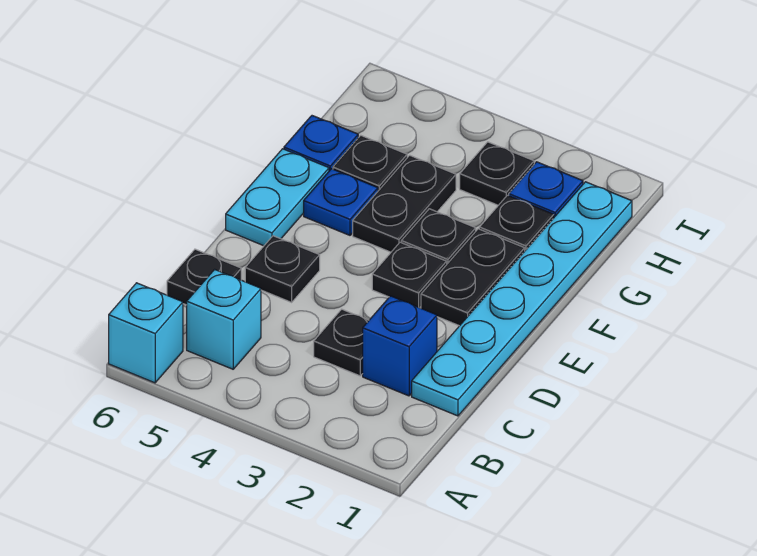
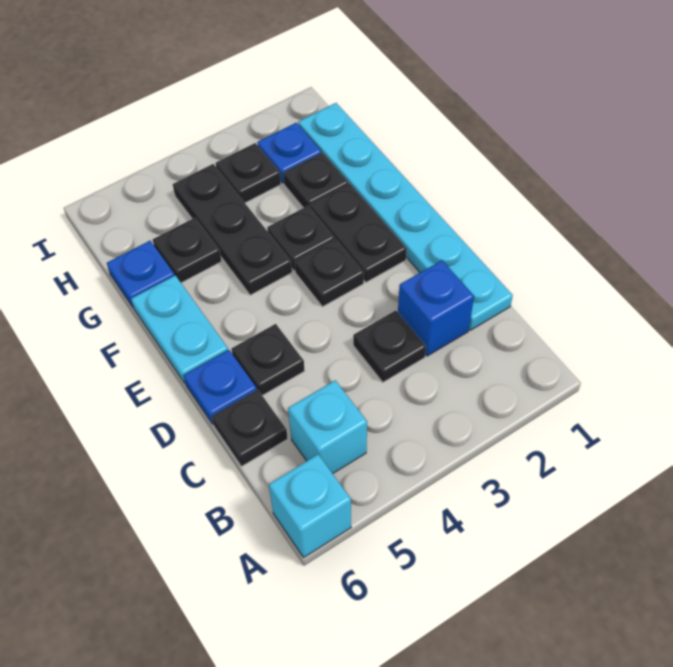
black plate F4:G4 level 1 -> black plate F4:H4 level 1
blue plate F5 level 1 -> blue plate D6 level 1

